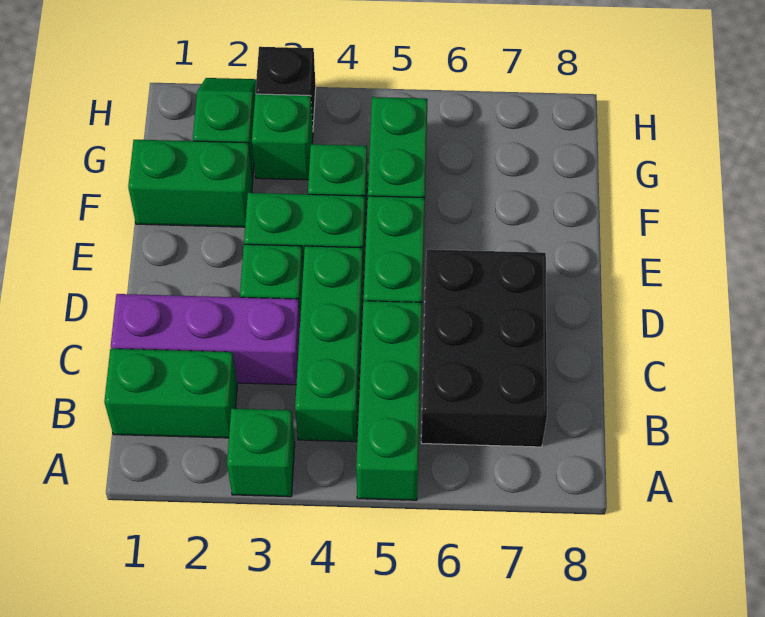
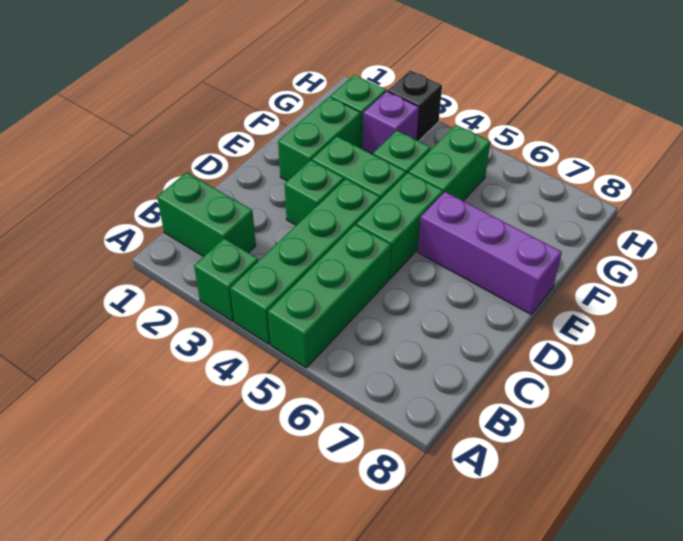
green brick B4:D4 level 1 -> green brick A4:D4 level 1
black brick B6:D7 level 1 -> none
purple brick C1:C3 level 1 -> purple brick E6:E8 level 1
green brick F1:F2 level 1 -> green brick E2:F2 level 1
green brick G3 level 1 -> purple brick G3 level 1

